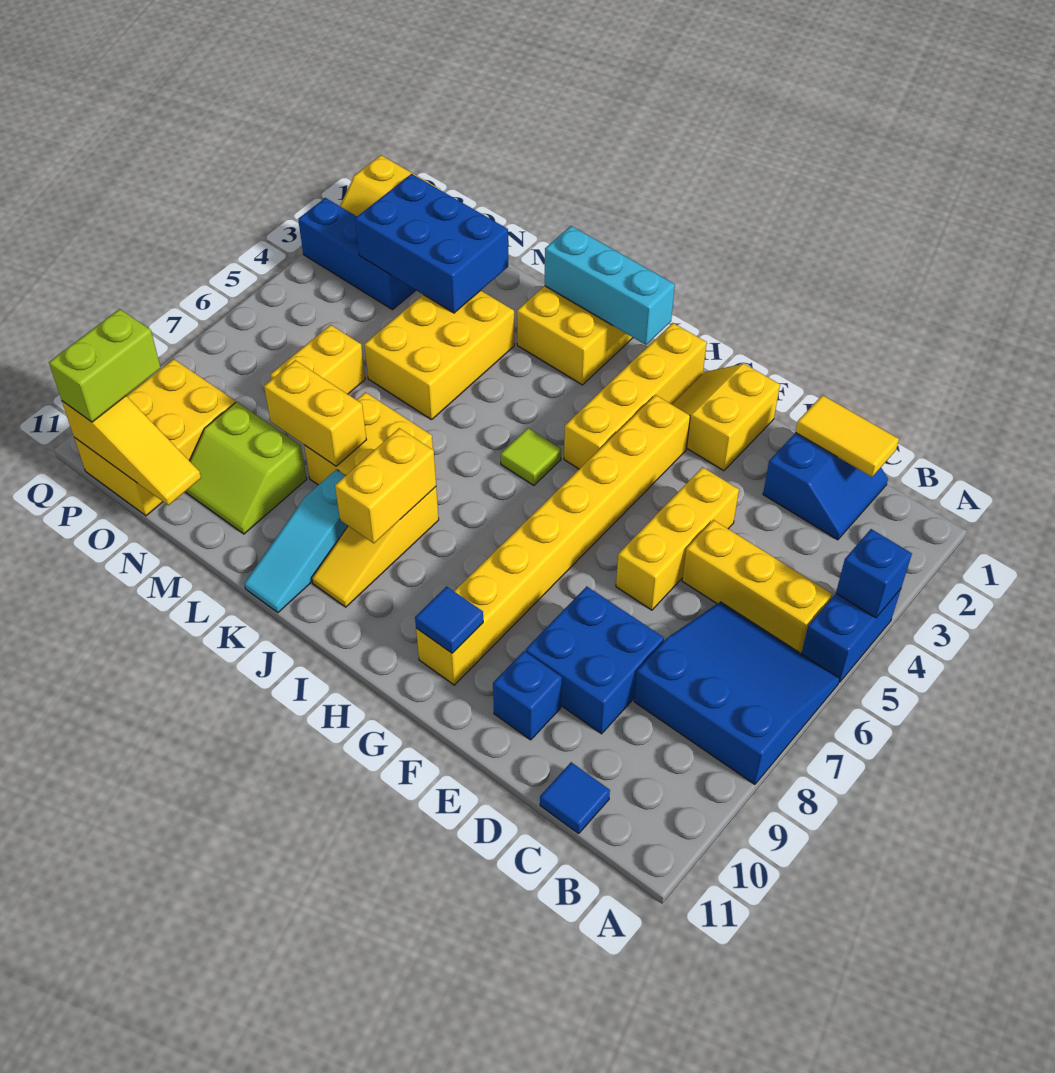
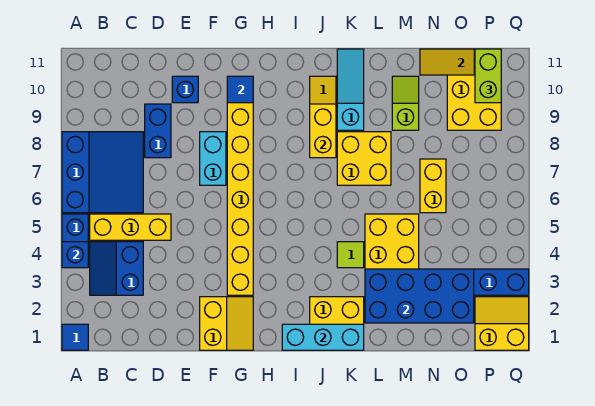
blue slope A6:C8 level 1 top 8 -> blue slope A6:C8 level 1 top A
blue slope C1:D2 level 1 top D -> blue slope B3:C4 level 1 top C
yellow tile C1:D1 level 2 -> none
blue tile C11 level 1 -> blue tile A1 level 1
blue brick D8:E9 level 1 -> blue brick D8:D9 level 1
yellow brick E4:E6 level 1 -> none
none -> cyan brick F7:F8 level 1
yellow brick H1:H4 level 1 -> none
lime tile I5 level 1 -> lime tile K4 level 1
yellow brick L8:M8 level 2 -> none
blue brick M2:O3 level 2 -> blue brick L2:O3 level 2
lime slope M9:N10 level 1 top 9 -> lime slope M9:M10 level 1 top 9

